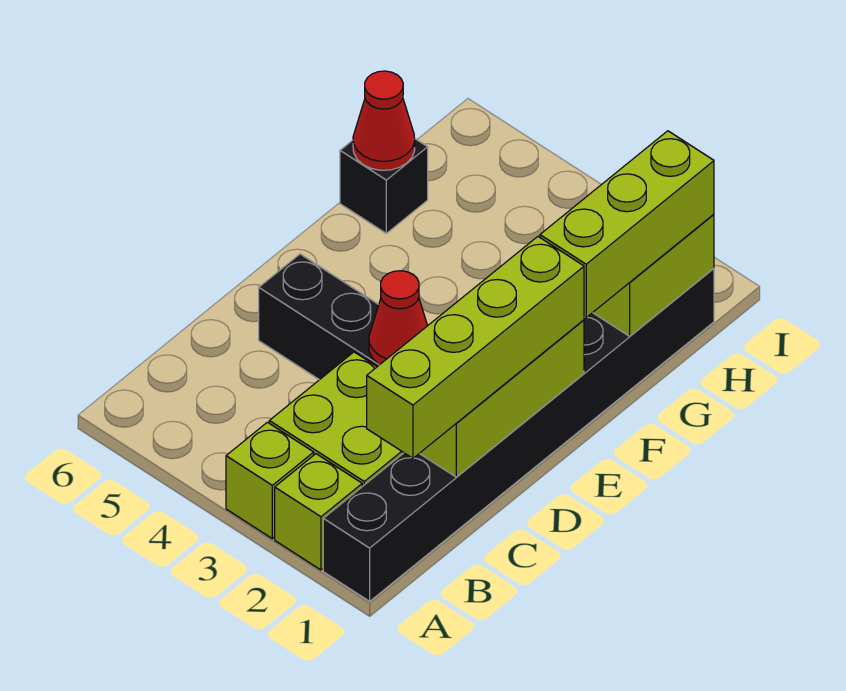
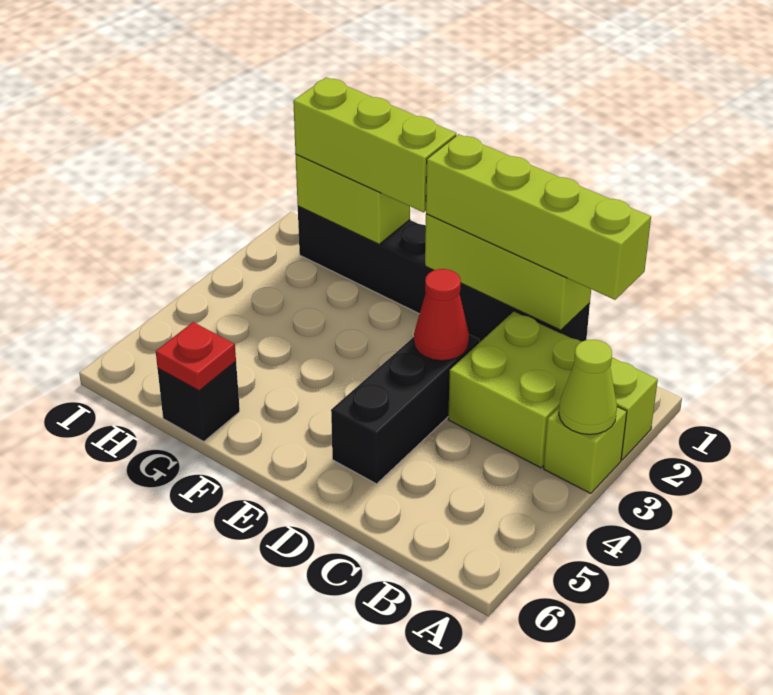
black brick A1:H1 level 1 -> black brick C1:H1 level 1
none -> lime cone A3 level 2
red cone G6 level 2 -> red plate G6 level 2

